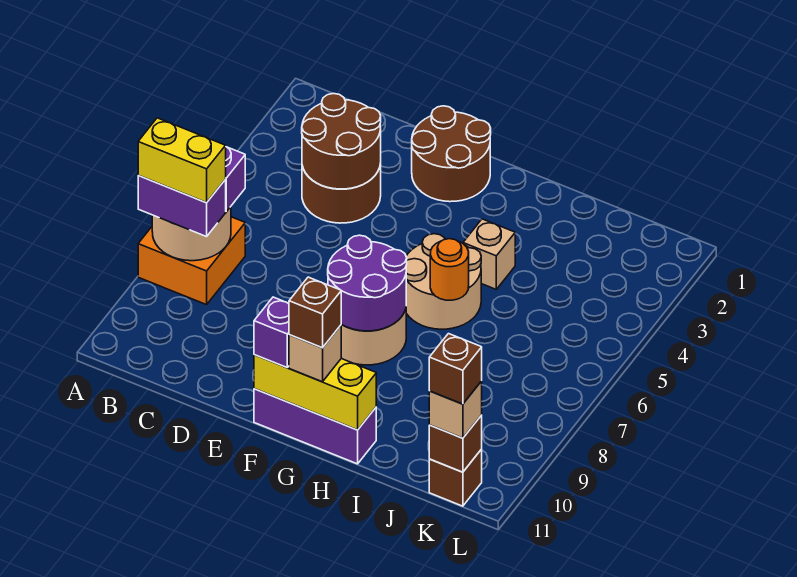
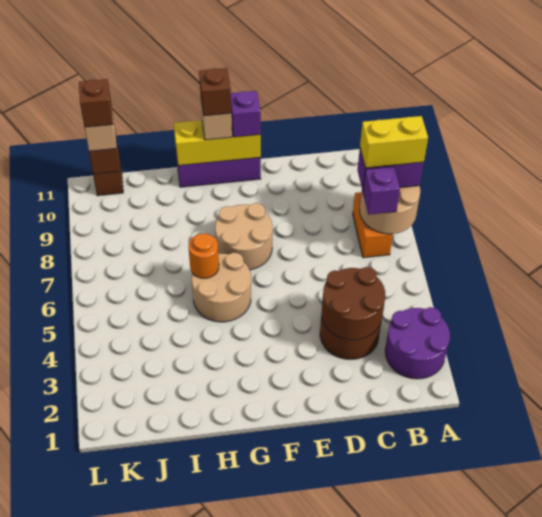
orange brick A7:B8 level 1 -> orange brick B7:B8 level 1
brown round brick E1:F2 level 1 -> none
purple round brick F7:G8 level 2 -> purple round brick A2:B3 level 1
tan brick H4 level 1 -> none

